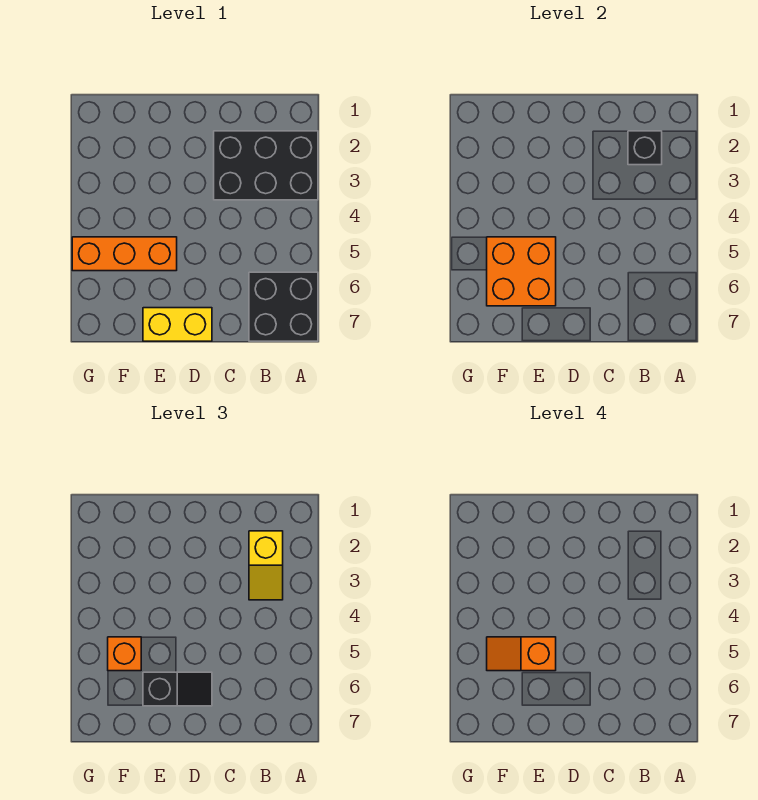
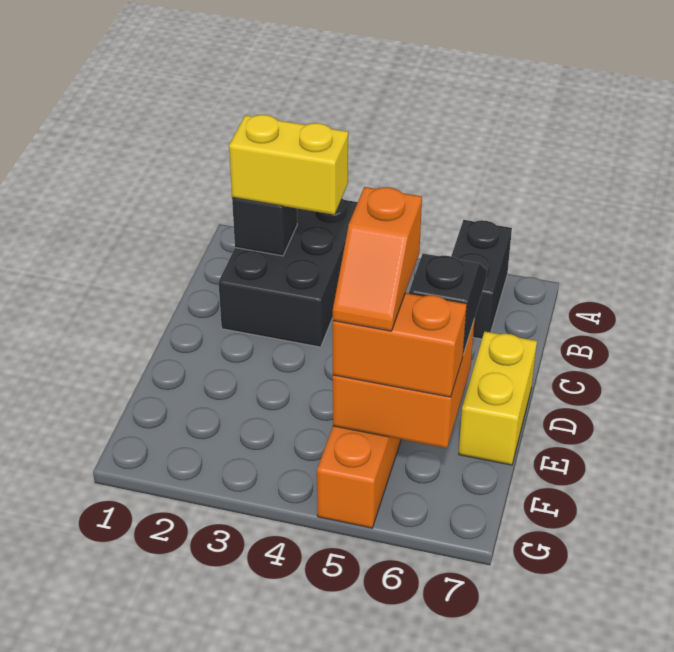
black brick A6:B7 level 1 -> black brick A6:B6 level 1
yellow slope B2:B3 level 3 top 2 -> yellow brick B2:B3 level 3
orange brick F5 level 3 -> orange brick F5:F6 level 3

